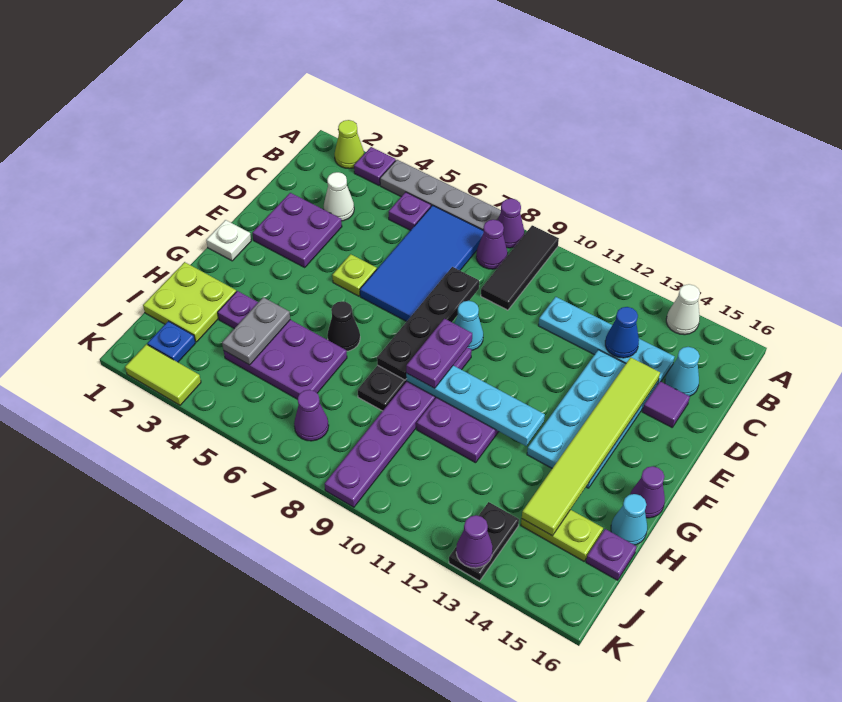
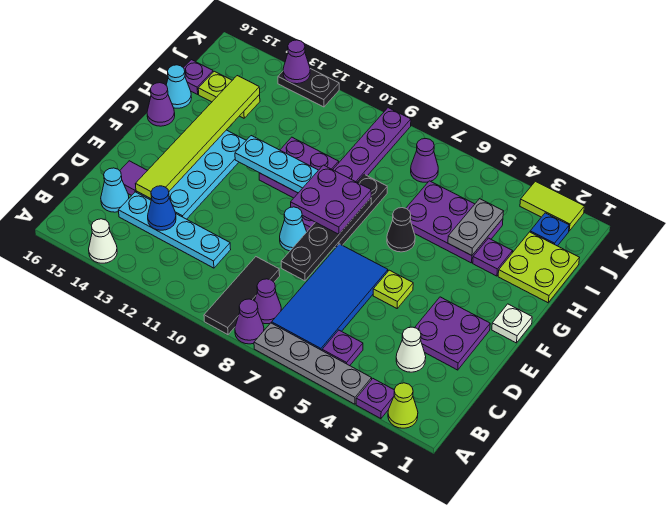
purple plate F9:G9 level 3 -> purple plate F8:G9 level 3
black plate J13:K13 level 1 -> black plate K12:K13 level 1

